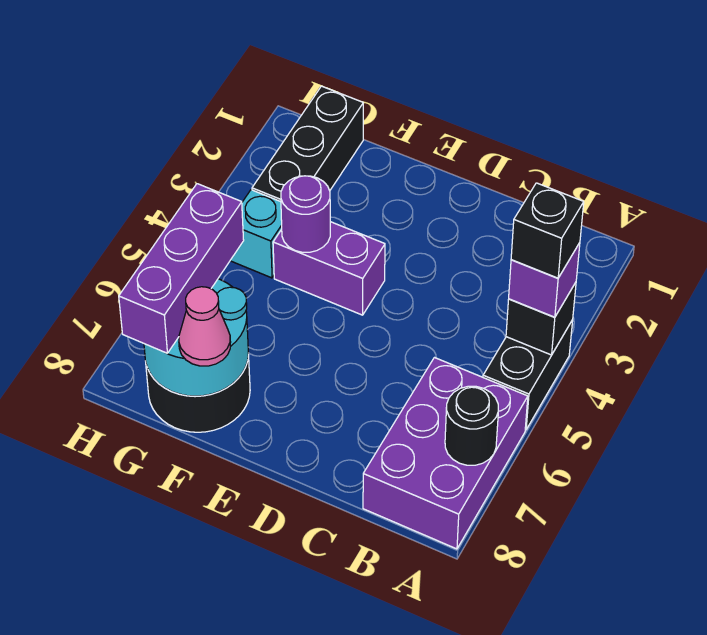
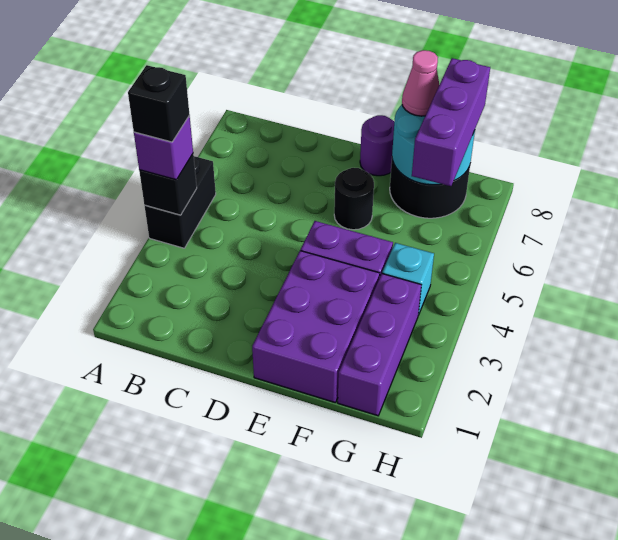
purple brick A6:B8 level 1 -> purple brick E1:F3 level 1
black round brick A7 level 2 -> black round brick E6 level 1
purple round brick F4 level 2 -> purple round brick E8 level 1
black brick G1:G3 level 1 -> purple brick G1:G3 level 1

